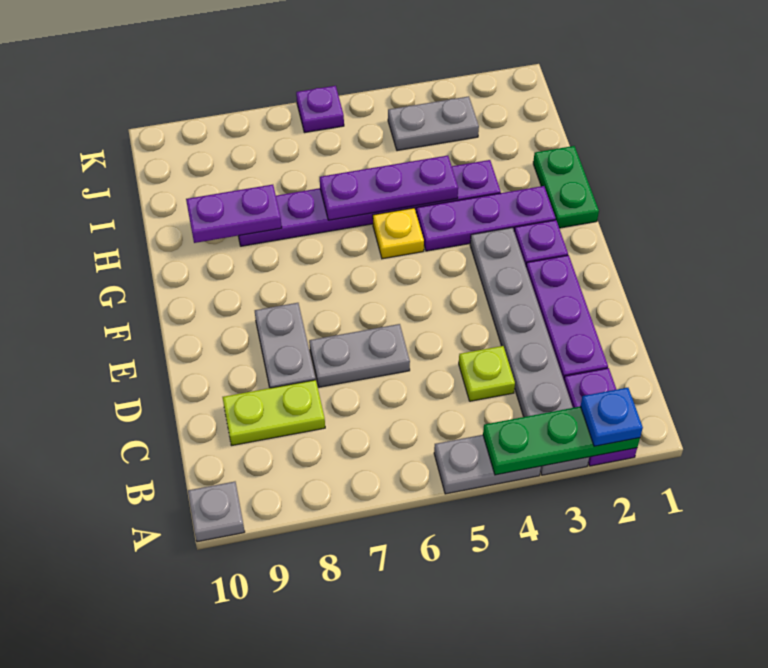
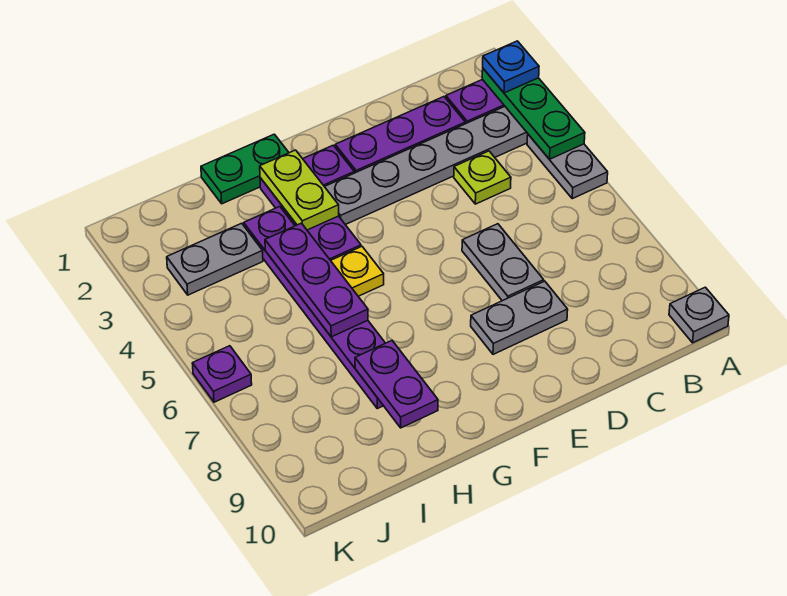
lime plate C8:C9 level 1 -> lime plate G2:G3 level 2
grey plate J3:J4 level 1 -> grey plate I3:J3 level 1

